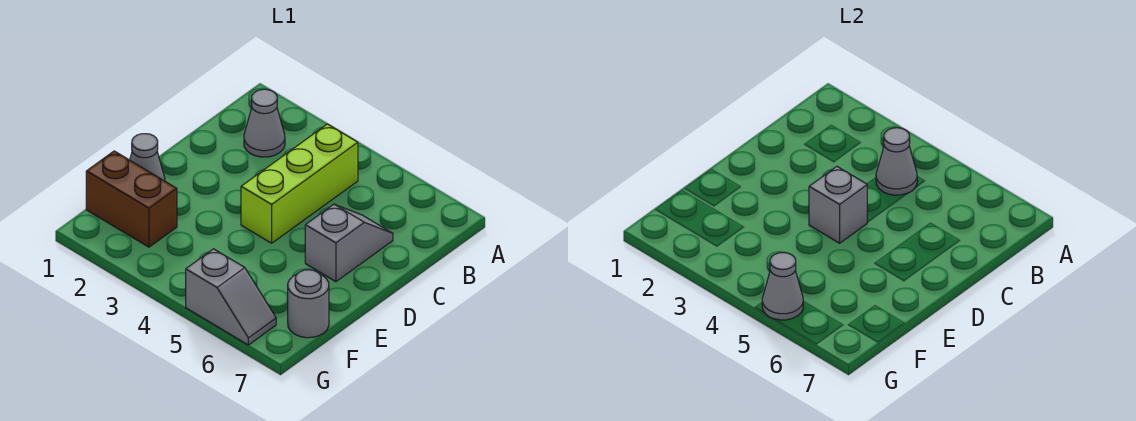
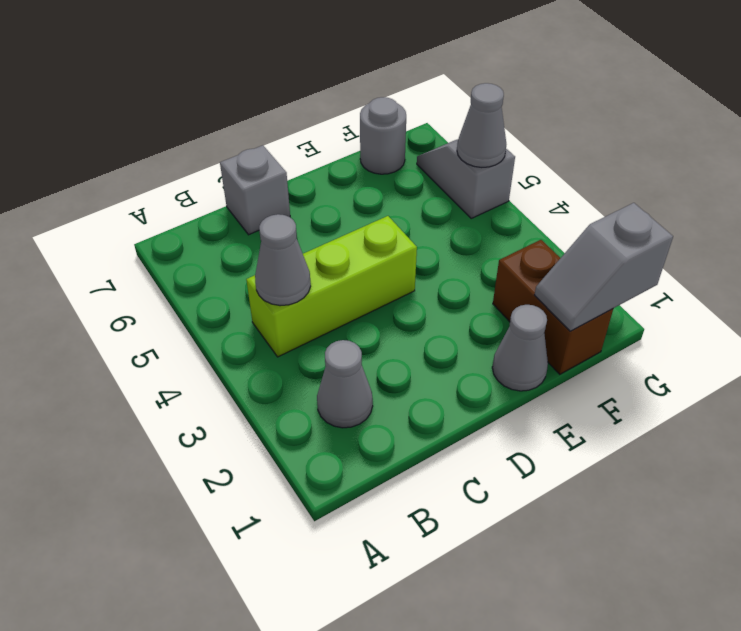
grey slope C6:D6 level 1 top D -> grey slope F1:G1 level 2 top G
grey brick D4 level 2 -> grey brick C7 level 1

